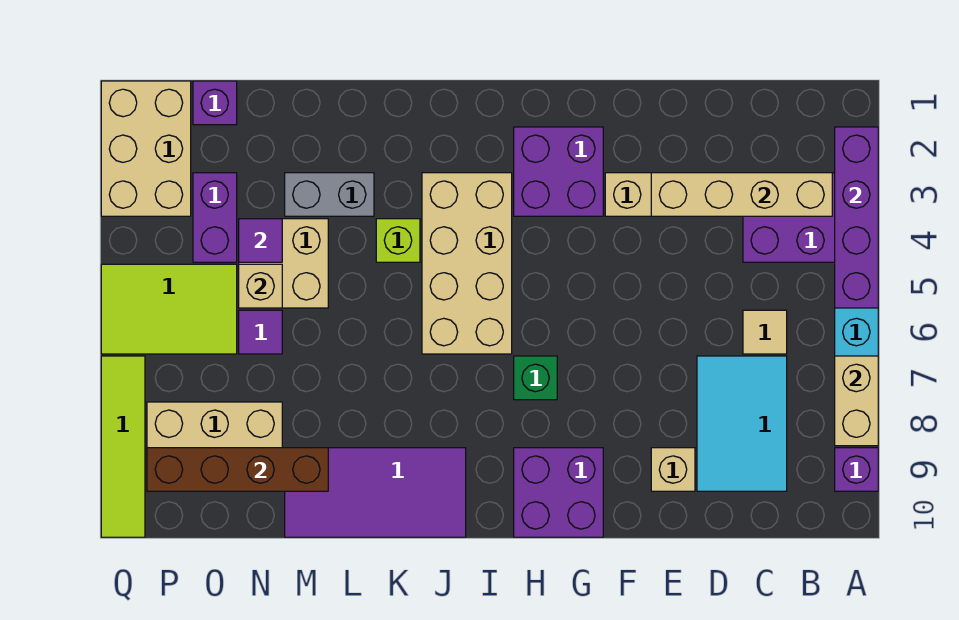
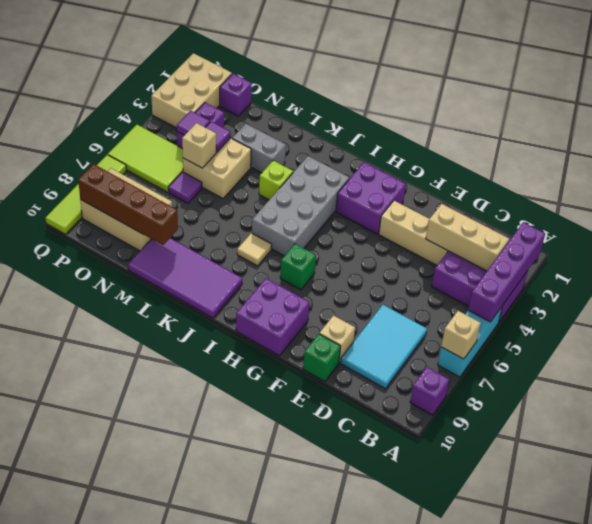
tan brick A7:A8 level 2 -> tan brick A7 level 2
tan brick B3:E3 level 2 -> tan brick B3:D3 level 2
tan tile C6 level 1 -> tan tile J7 level 1
none -> green brick E10 level 1
tan brick I3:J6 level 1 -> grey brick I3:J6 level 1
none -> purple tile O4 level 2

